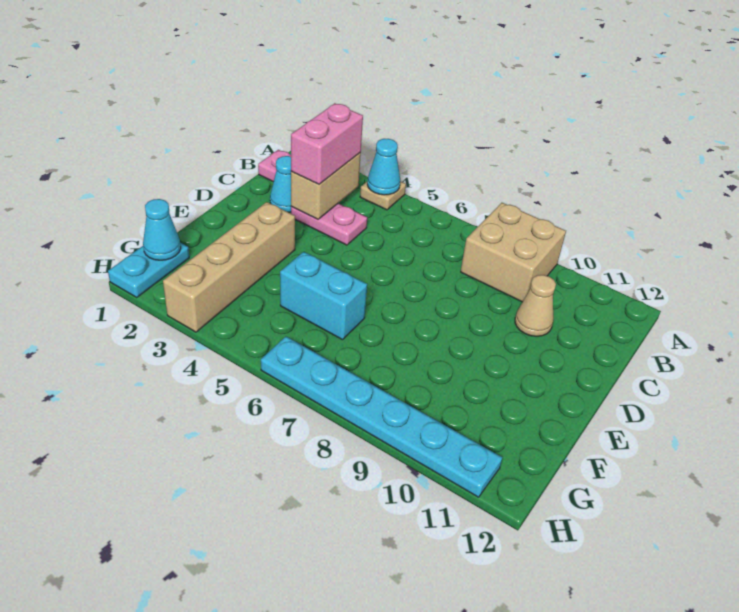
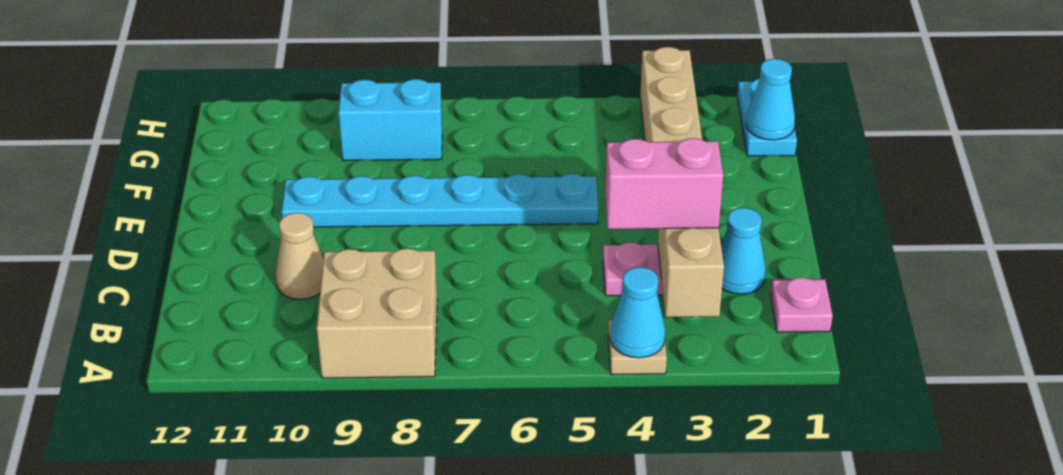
pink brick B3:C3 level 3 -> pink brick C3:C4 level 3
cyan brick F5:F6 level 1 -> cyan brick G8:G9 level 1
cyan plate H6:H11 level 1 -> cyan plate E5:E10 level 1

